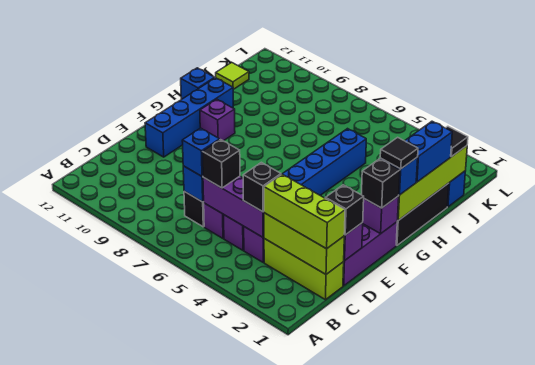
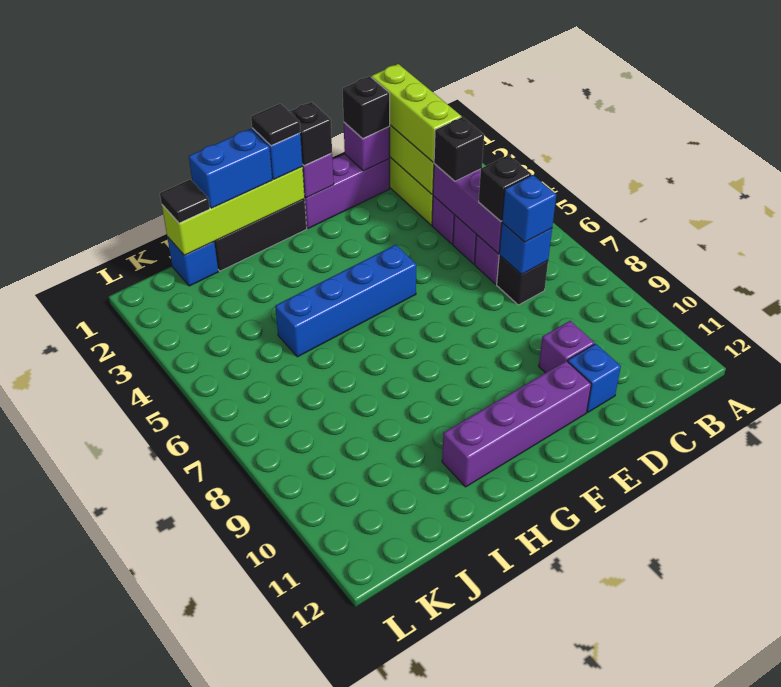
blue brick E11:H11 level 1 -> purple brick E11:H11 level 1
purple brick G10 level 1 -> purple brick D10 level 1
blue brick H12 level 1 -> blue brick D11 level 1
lime tile J12 level 1 -> none

